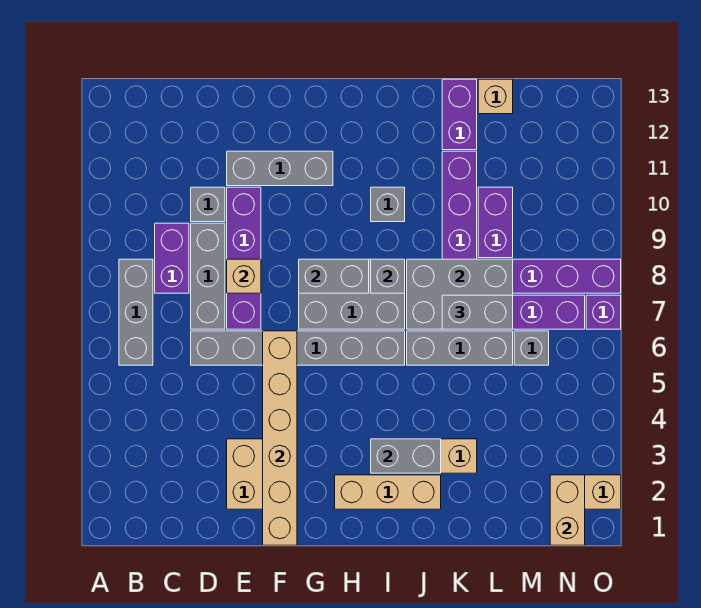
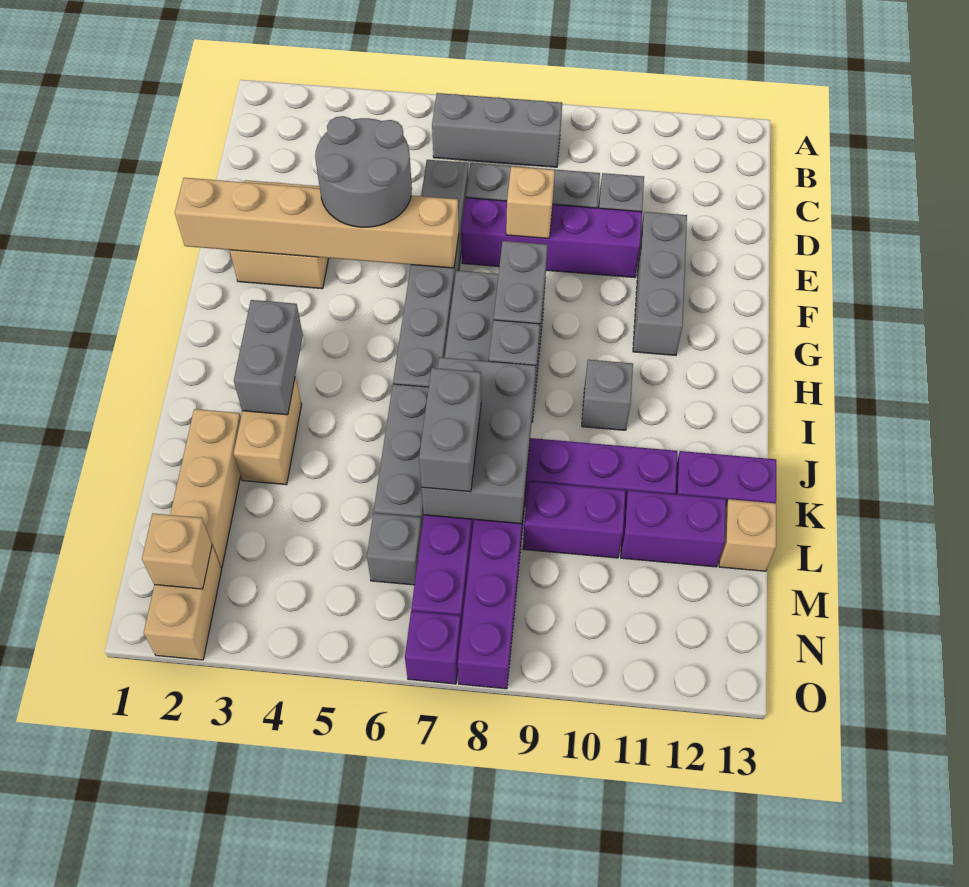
purple brick C8:C9 level 1 -> purple brick L11:L12 level 1
none -> grey round brick E4:F5 level 3
tan brick H2:J2 level 1 -> tan brick K2:M2 level 1
tan brick N1:N2 level 2 -> tan brick N2 level 2

